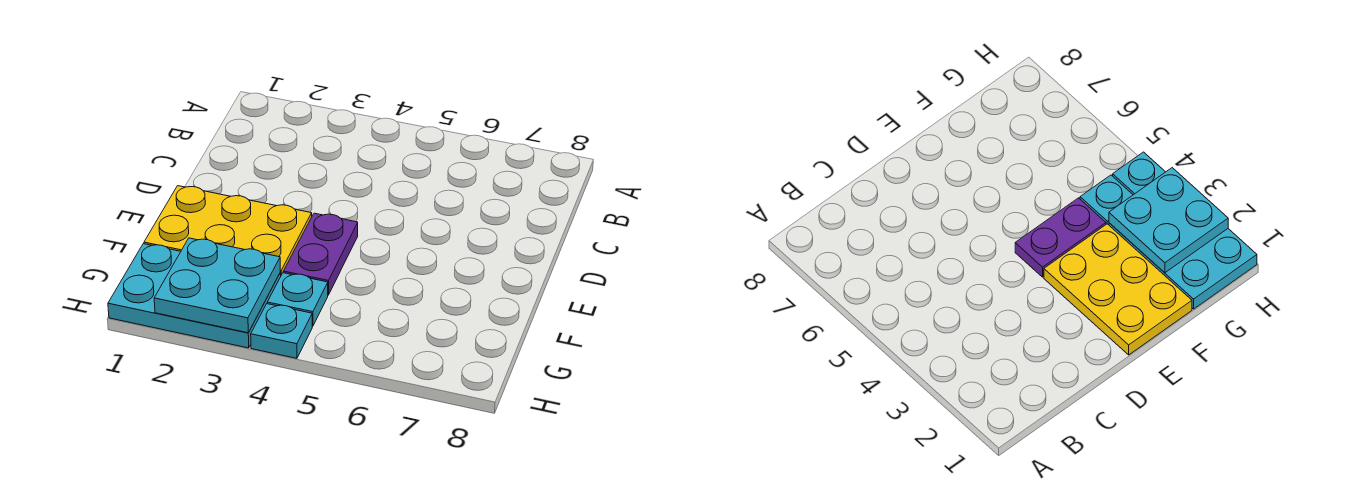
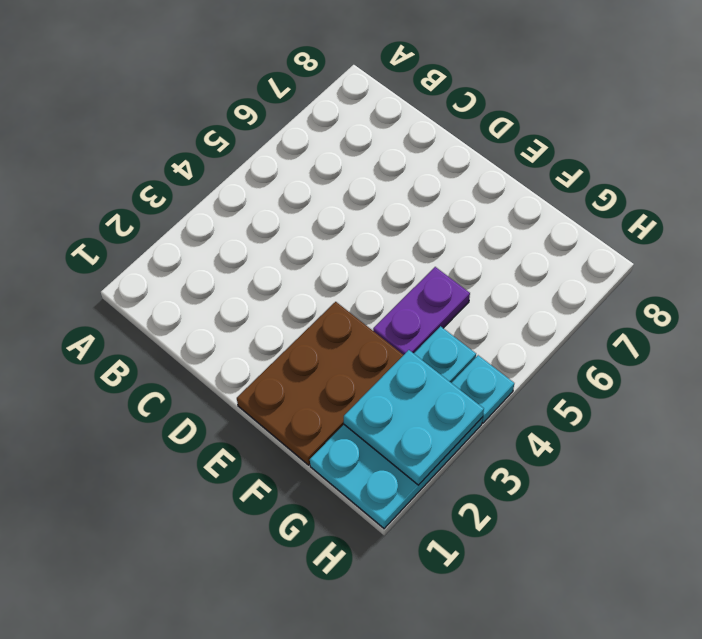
yellow plate E1:F3 level 1 -> brown plate E1:F3 level 1
purple plate E4:F4 level 1 -> purple plate F4:F5 level 1

